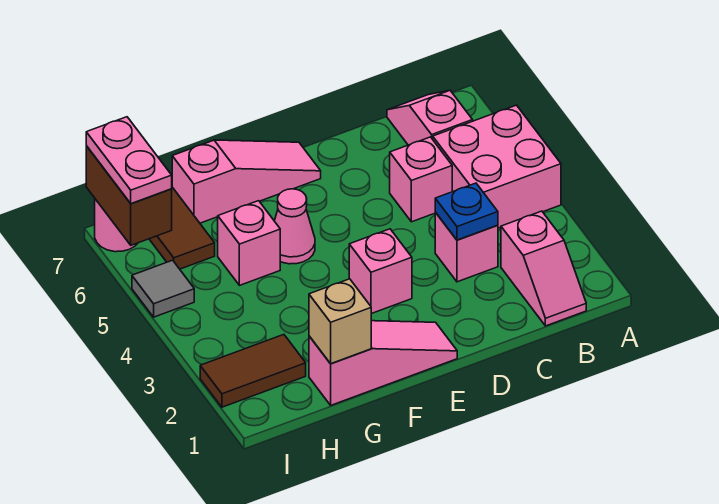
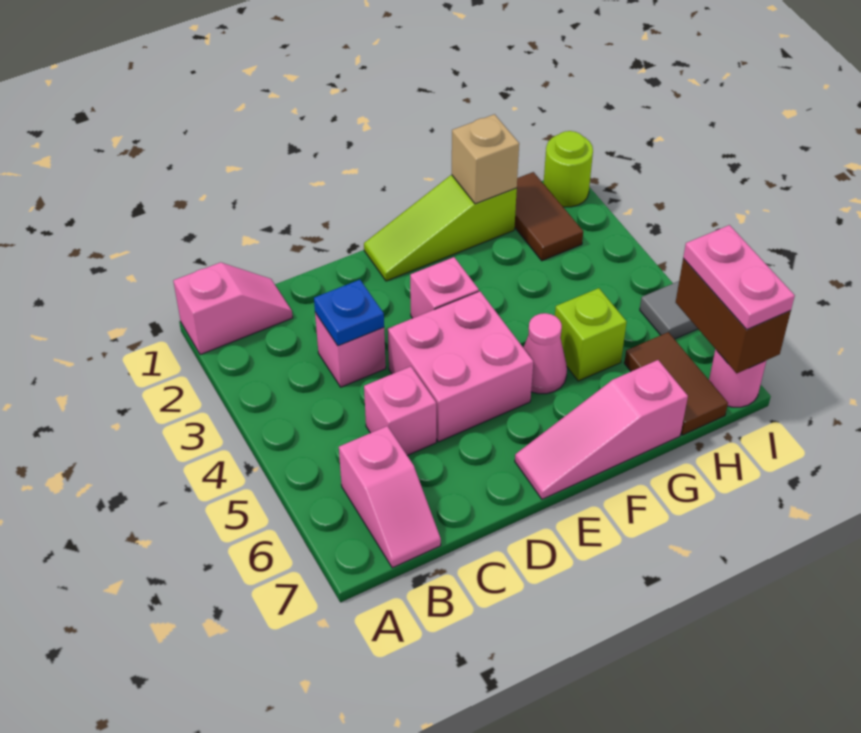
pink brick A4:B5 level 1 -> pink brick D4:E5 level 1
pink slope B1:B2 level 1 top 2 -> pink slope A1:B1 level 1 top A
pink slope E1:G1 level 1 top G -> lime slope E1:G1 level 1 top G
pink brick G5 level 1 -> lime brick G5 level 1
brown tile H2:I2 level 1 -> brown tile H1:H2 level 1
none -> lime round brick I1 level 1

